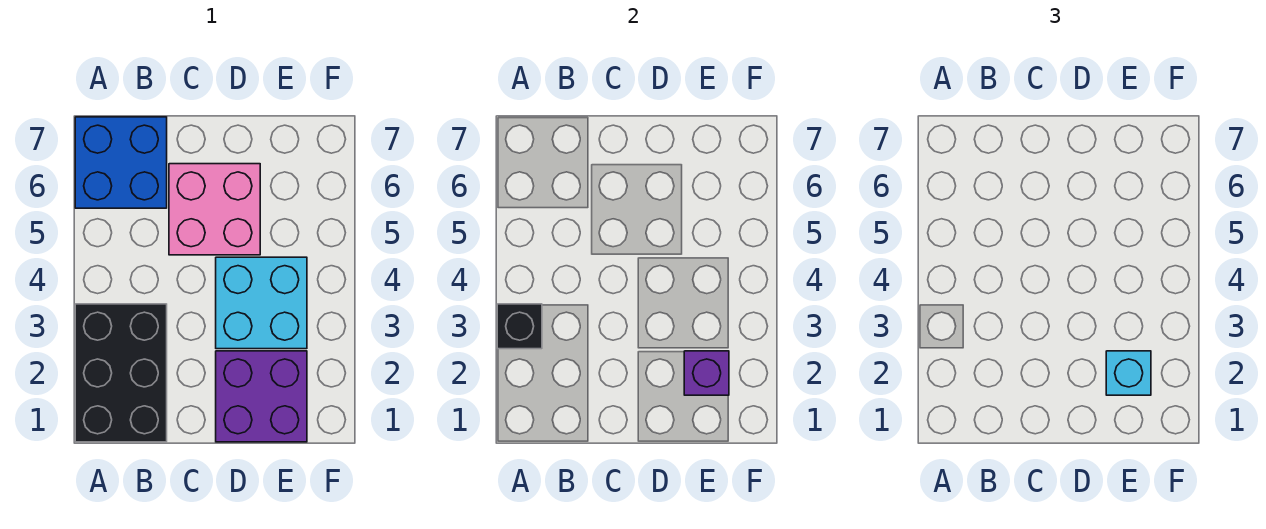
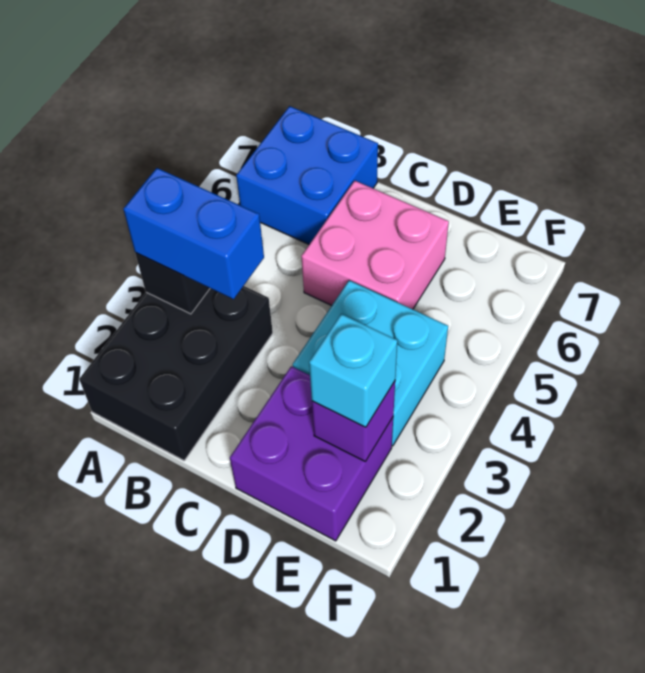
none -> blue brick A3:B3 level 3

